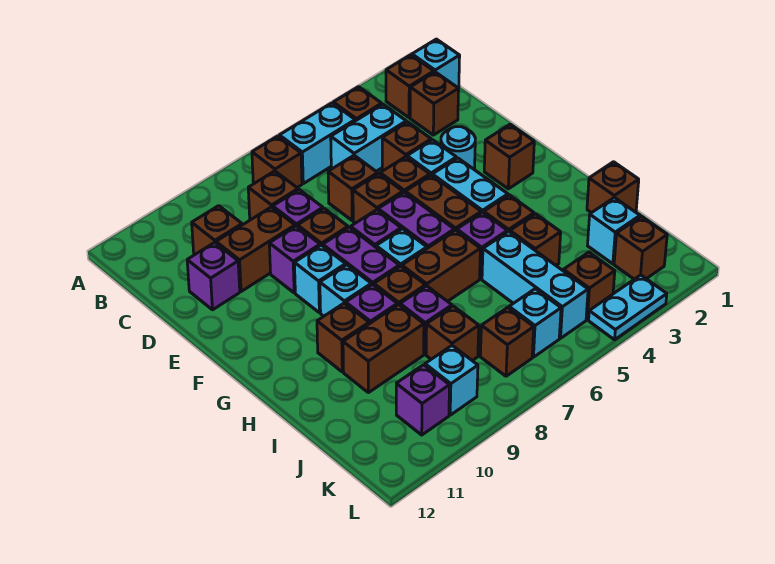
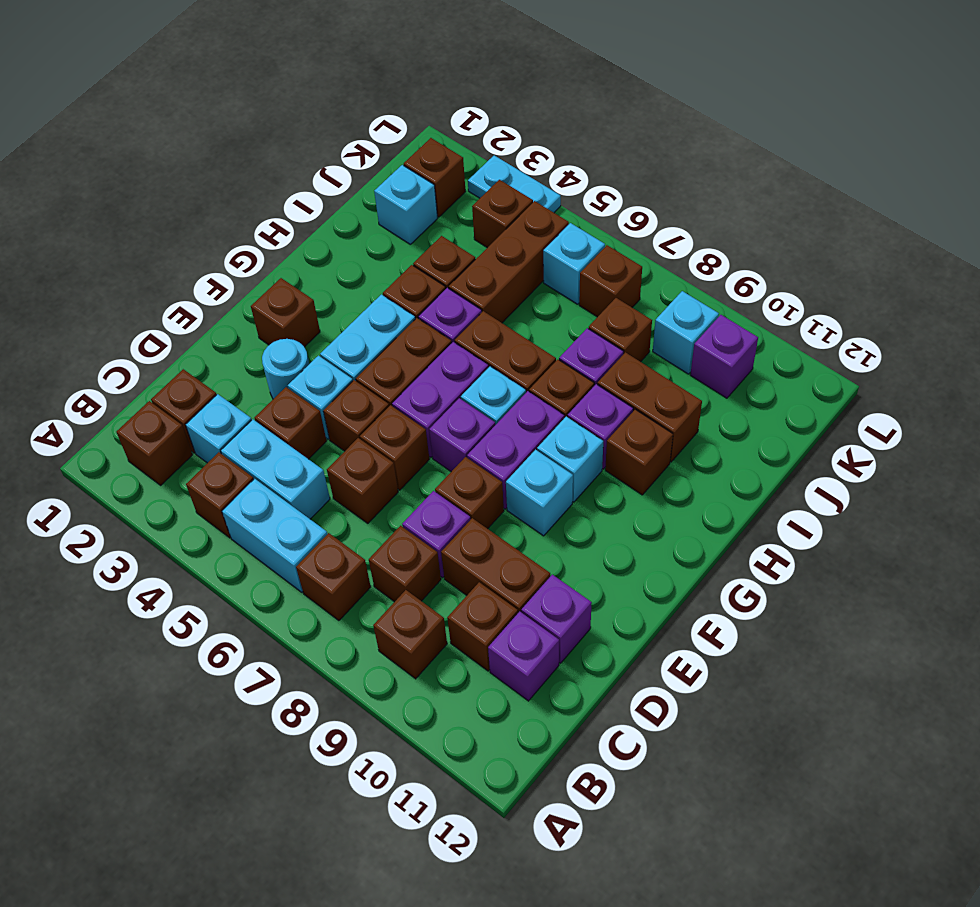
cyan brick B1 level 1 -> cyan brick C3 level 1
purple brick E9 level 1 -> purple brick C11 level 1
brown brick I1 level 1 -> brown brick B9 level 1
cyan brick I5:K5 level 1 -> brown brick I5:K5 level 1

